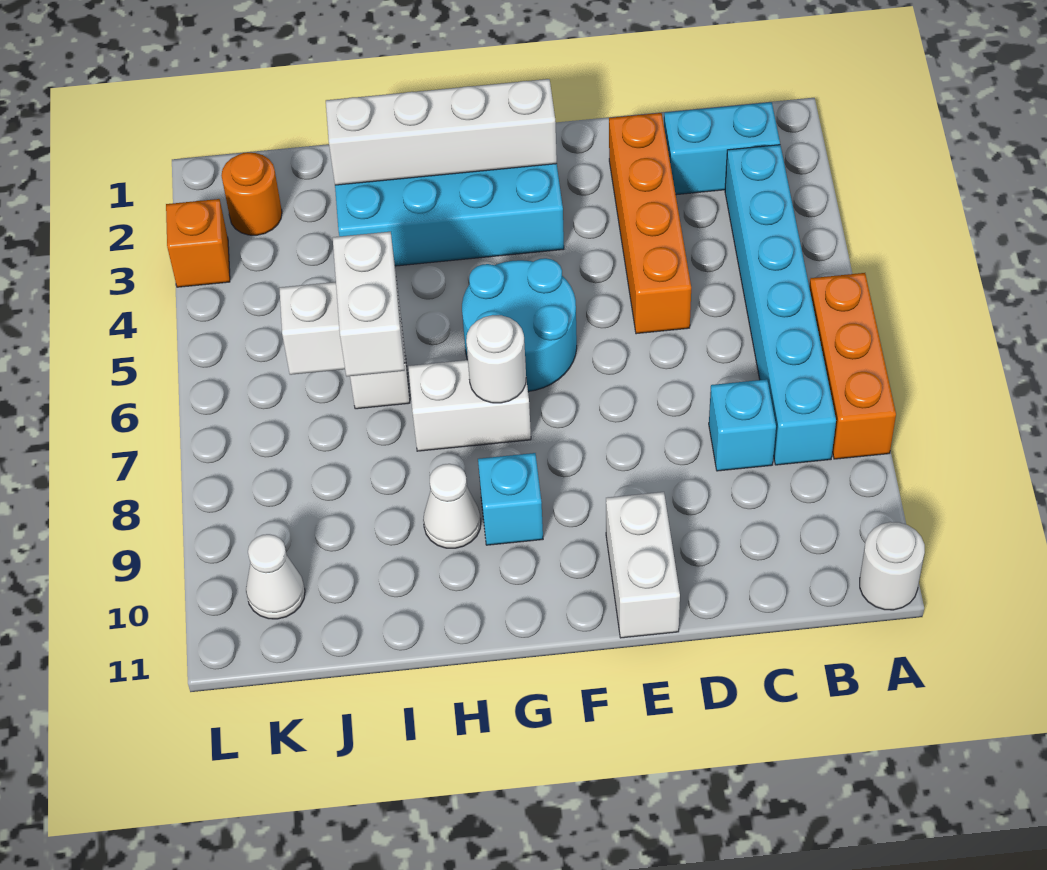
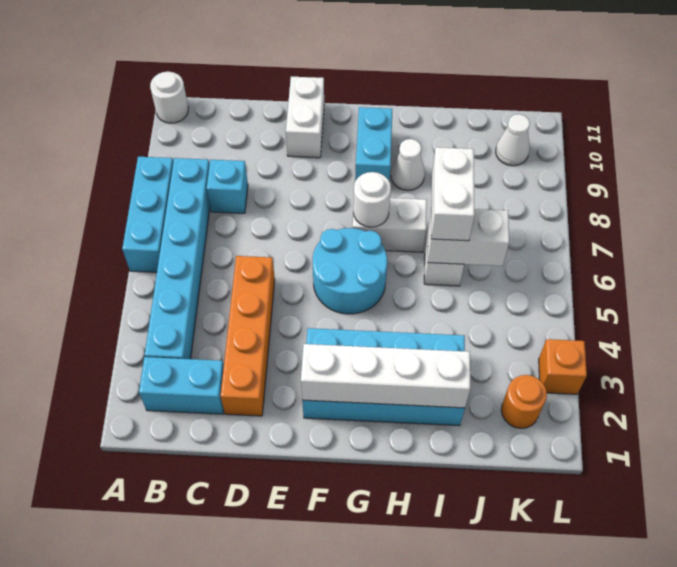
orange brick A6:A8 level 1 -> cyan brick A6:A8 level 1
cyan brick G9 level 1 -> cyan brick G9:G10 level 1

